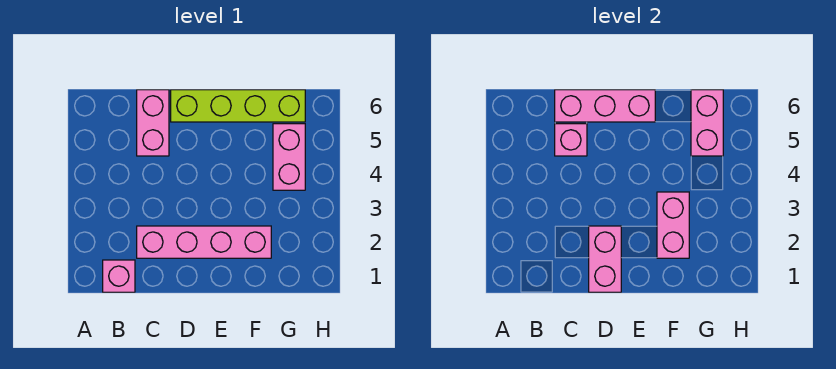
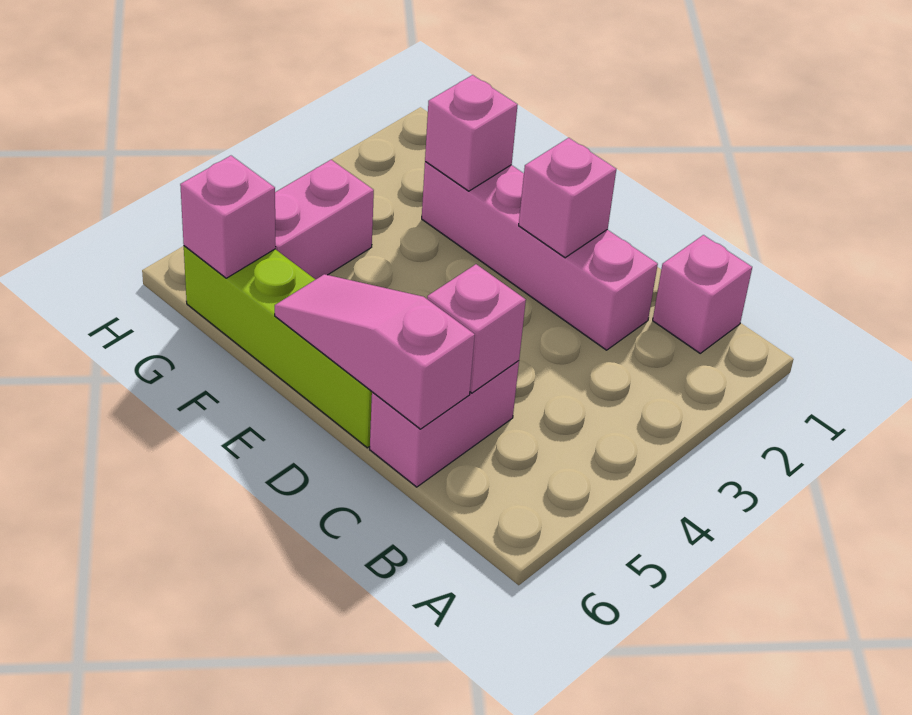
pink brick C6:E6 level 2 -> pink slope C6:E6 level 2 top C
pink brick D1:D2 level 2 -> pink brick D2 level 2
pink brick F2:F3 level 2 -> pink brick F2 level 2
pink brick G5:G6 level 2 -> pink brick G6 level 2

